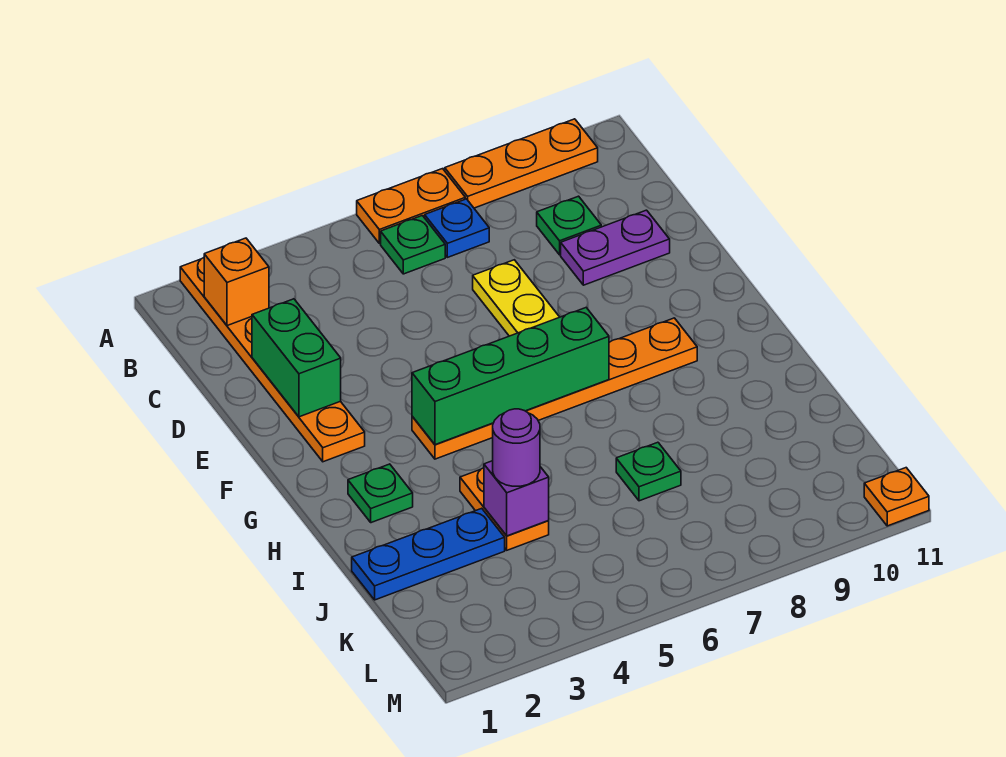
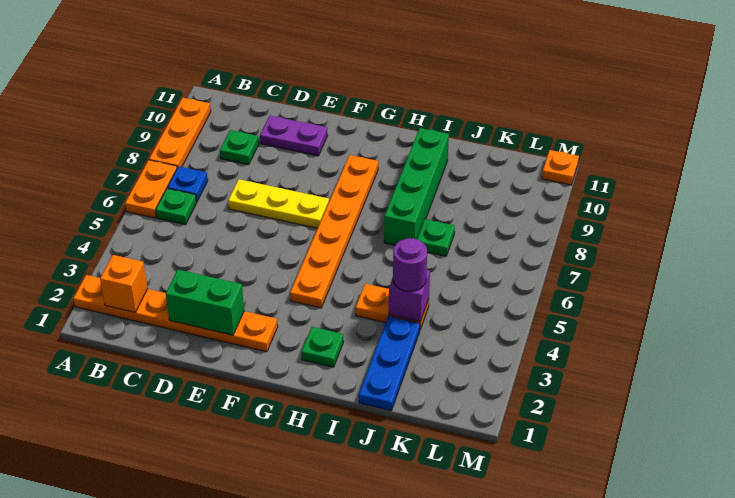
purple plate D9:D10 level 1 -> purple plate D10:E10 level 1
green brick G4:G7 level 2 -> green brick I7:I10 level 1

